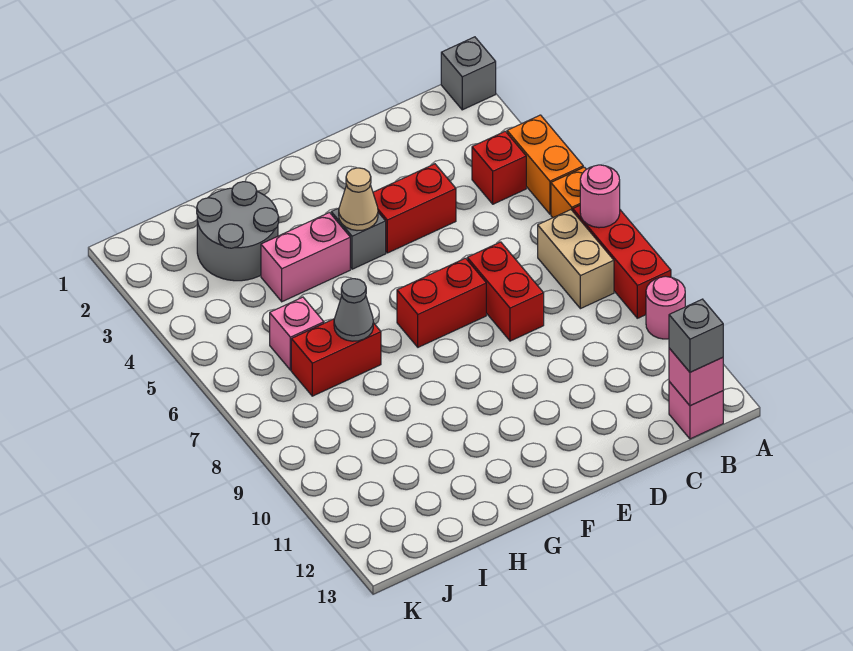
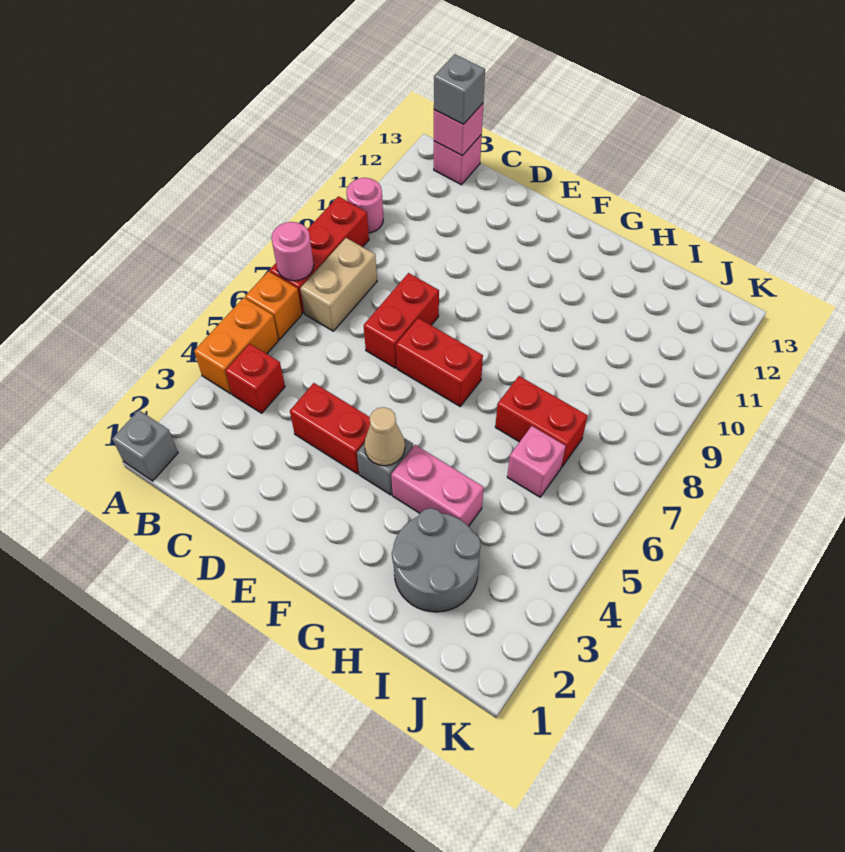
grey cone H7 level 2 -> none

